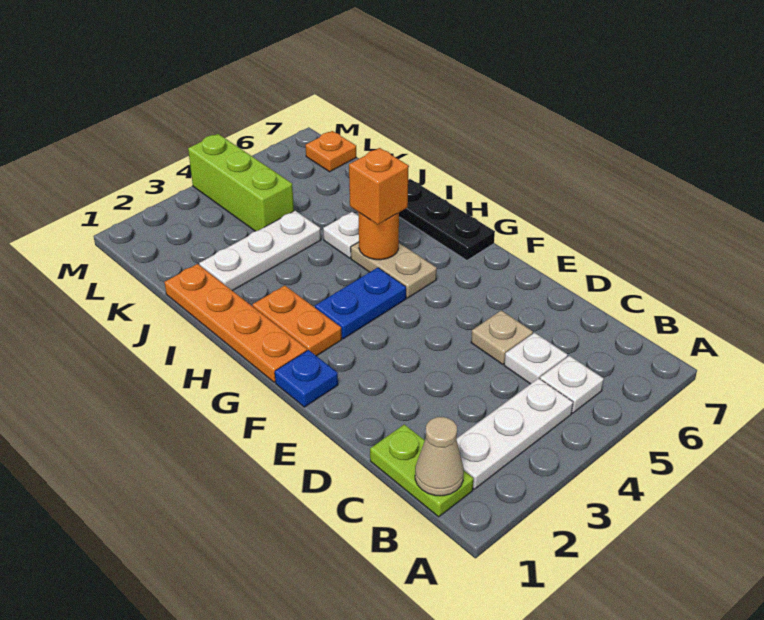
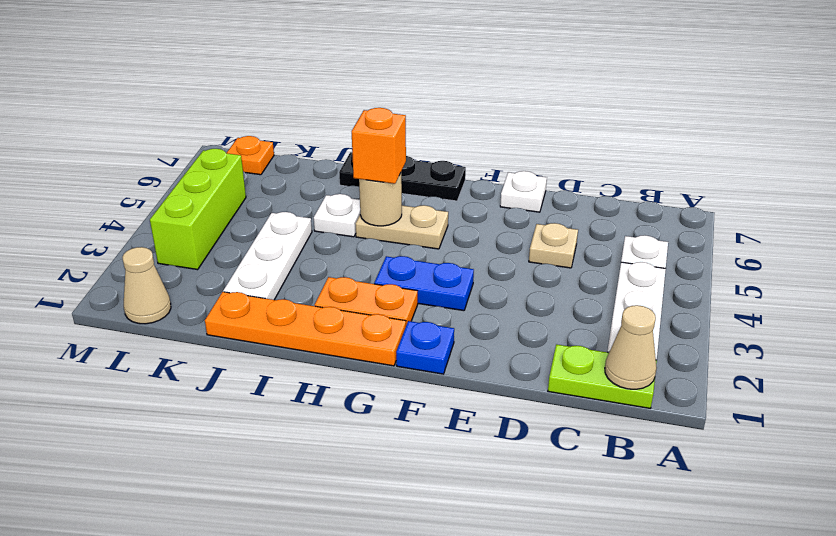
white plate C5 level 1 -> white plate E7 level 1
blue plate G3:G4 level 1 -> blue plate F3:G3 level 1
orange round brick H5 level 2 -> tan round brick H5 level 2
lime brick K4:M4 level 1 -> lime brick L3:L5 level 1
none -> tan cone L1 level 1

